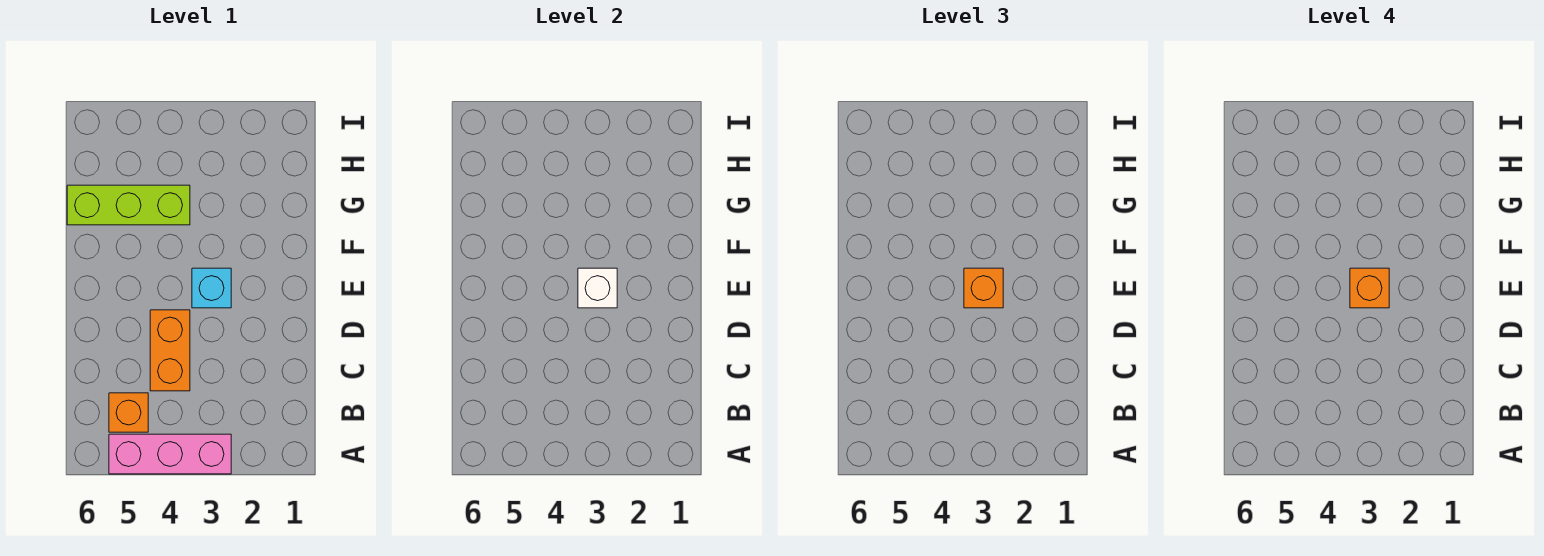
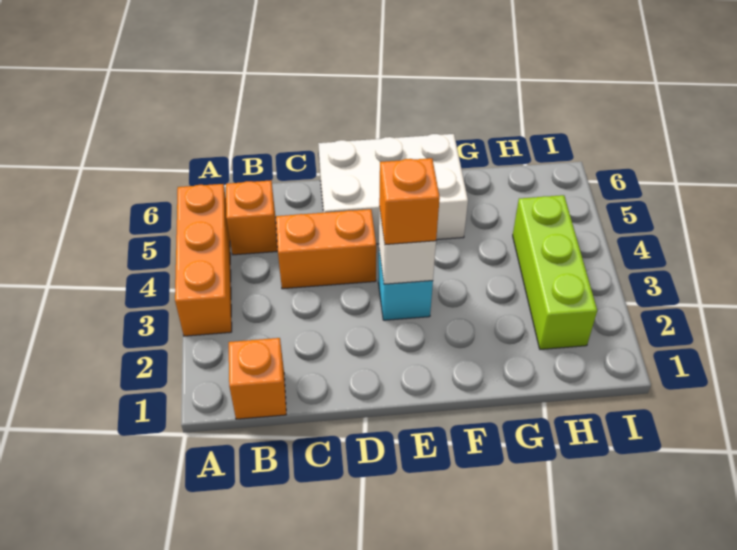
pink brick A3:A5 level 1 -> orange brick A3:A5 level 1
none -> white brick D5:F6 level 1
orange brick E3 level 4 -> orange brick B1 level 1
lime brick G4:G6 level 1 -> lime brick H2:H4 level 1

